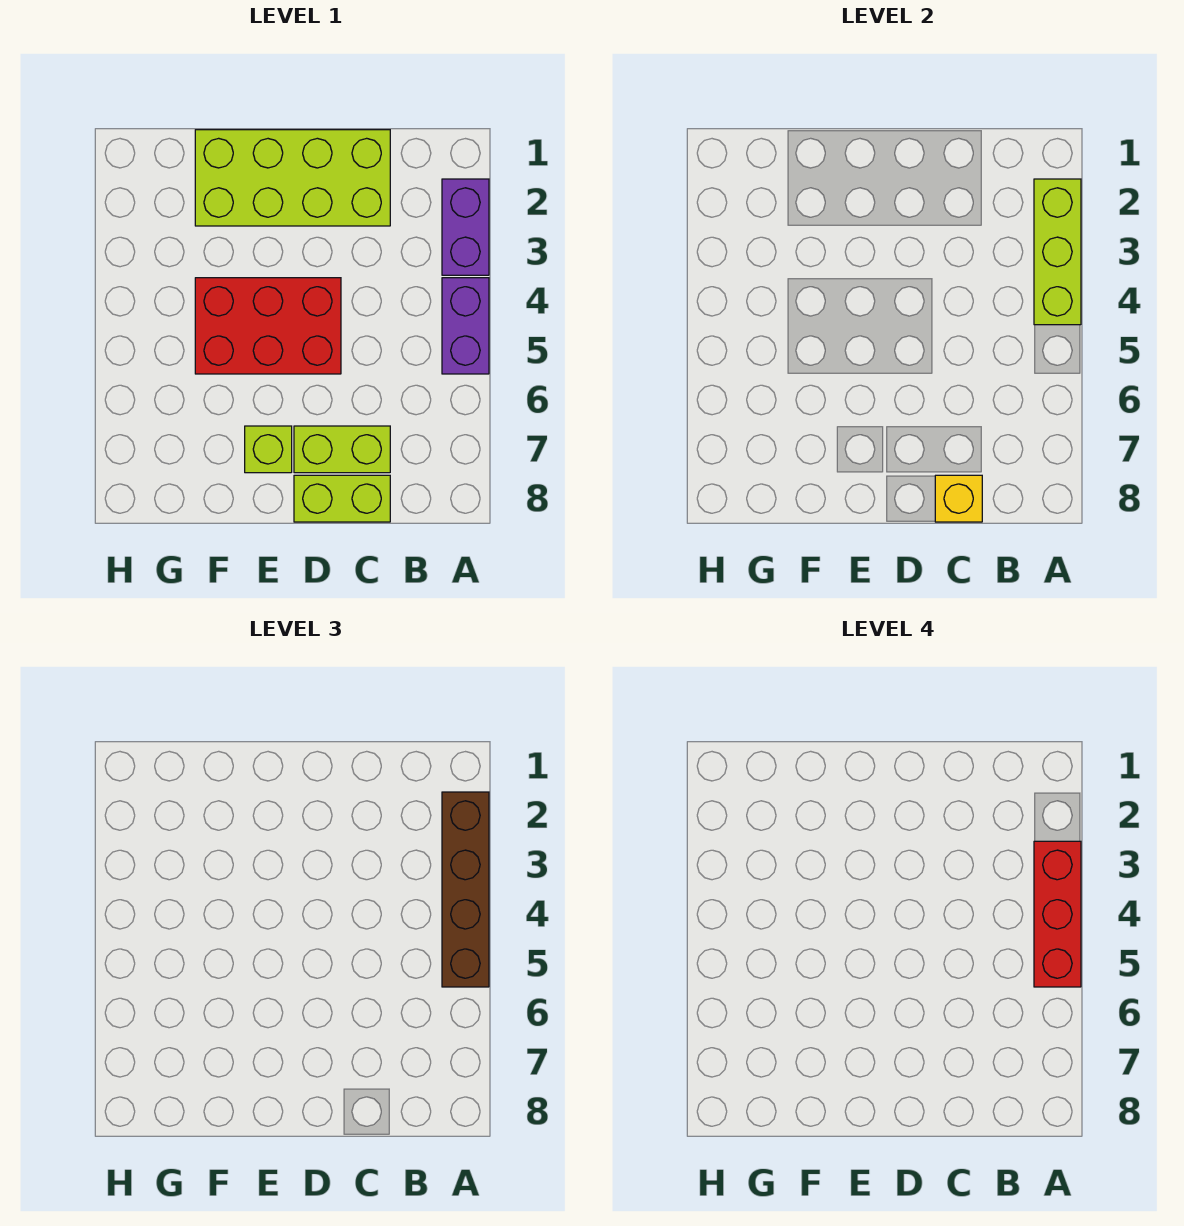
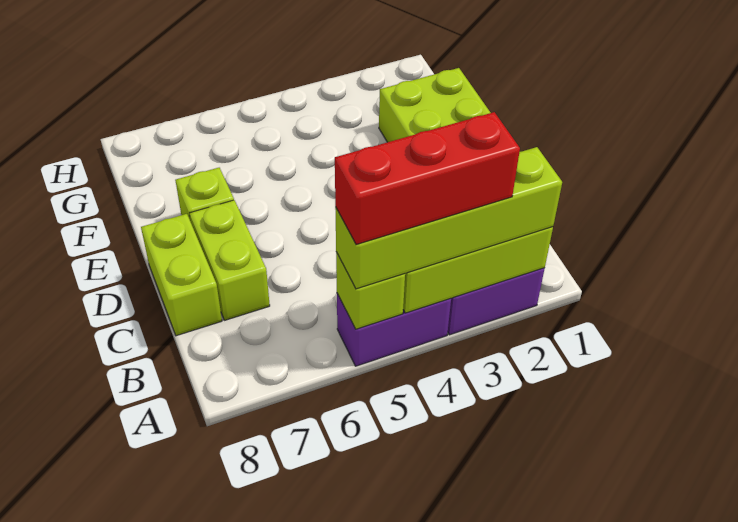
brown brick A2:A5 level 3 -> lime brick A2:A5 level 3
none -> lime brick A5 level 2
yellow brick C8 level 2 -> none
red brick D4:F5 level 1 -> none

